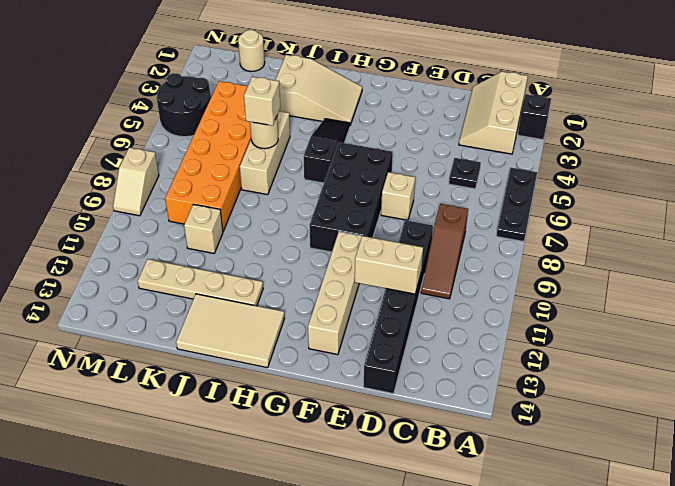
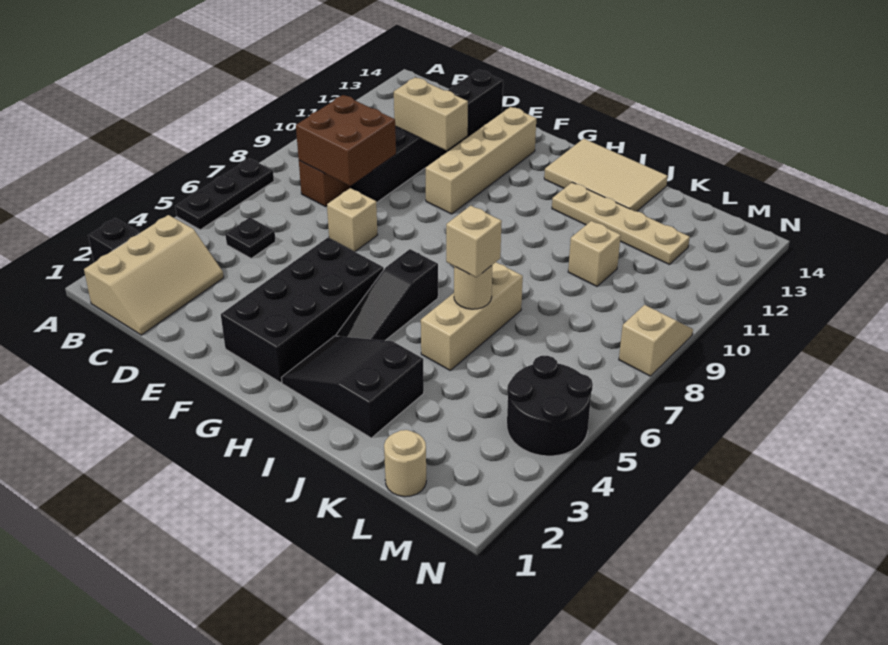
none -> brown brick C8:D9 level 2
black brick F6:G9 level 1 -> black brick F2:G5 level 1
tan slope H2:J3 level 1 top J -> black slope H2:J3 level 1 top J
orange brick K4:L9 level 1 -> none

